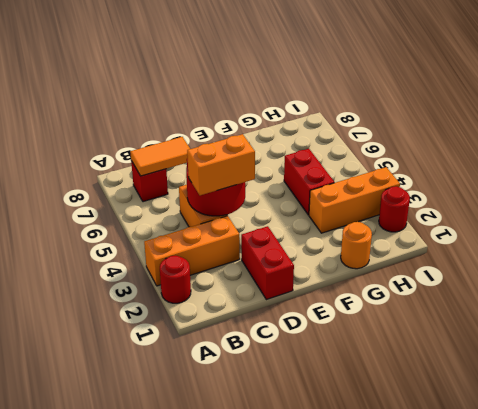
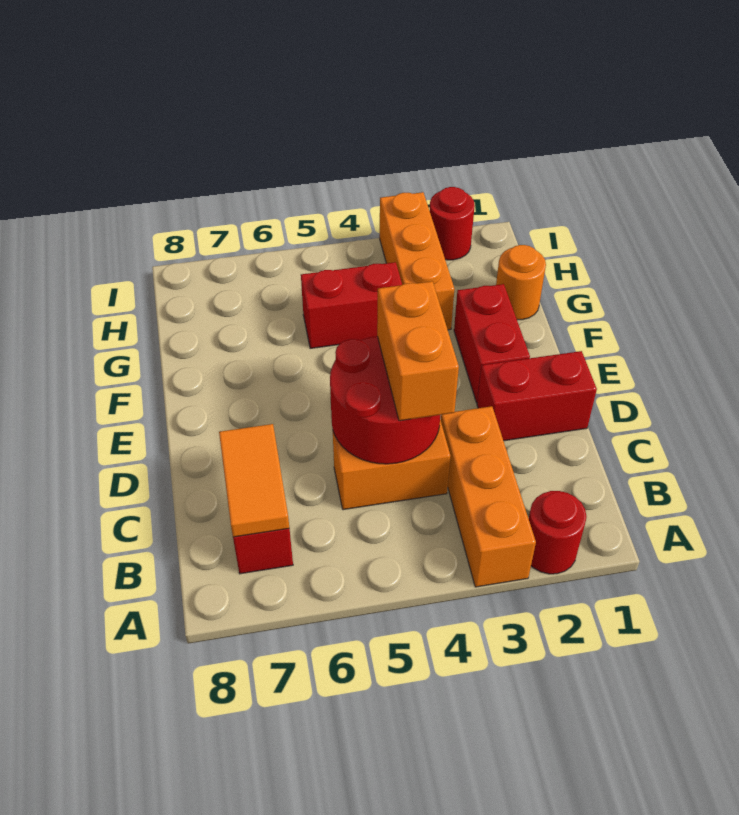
none -> red brick E2:F2 level 1

